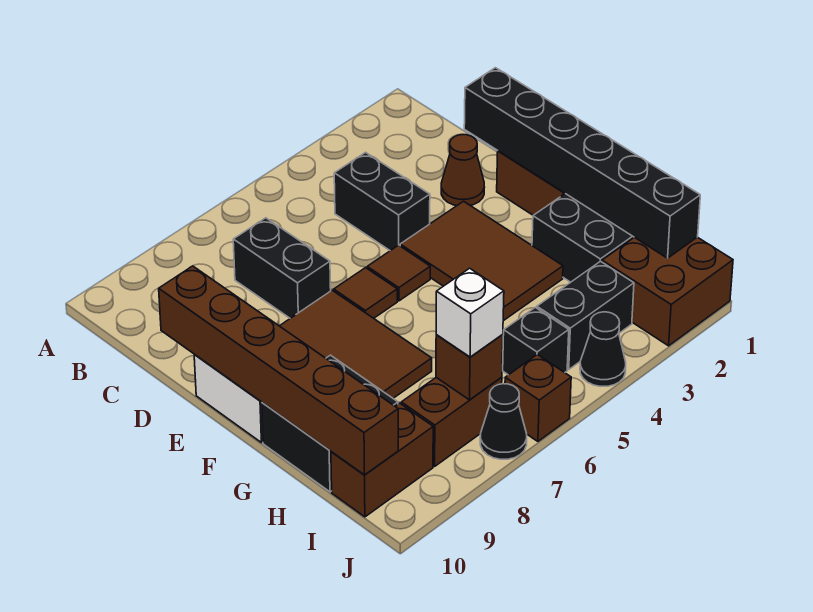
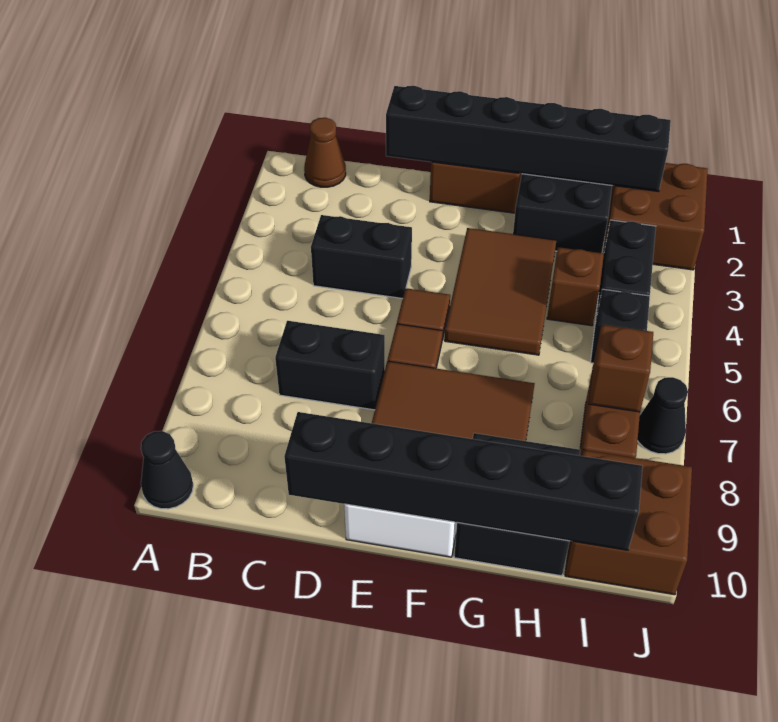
brown cone D2 level 1 -> brown cone B1 level 1
brown brick D10:I10 level 2 -> black brick D10:I10 level 2
brown tile E3:G4 level 1 -> brown tile F3:G5 level 1
white brick I7 level 3 -> none
brown brick I9:I10 level 1 -> brown brick I9:J10 level 1
black cone J4 level 1 -> black cone A10 level 1
brown brick J6 level 1 -> brown brick H4 level 1

